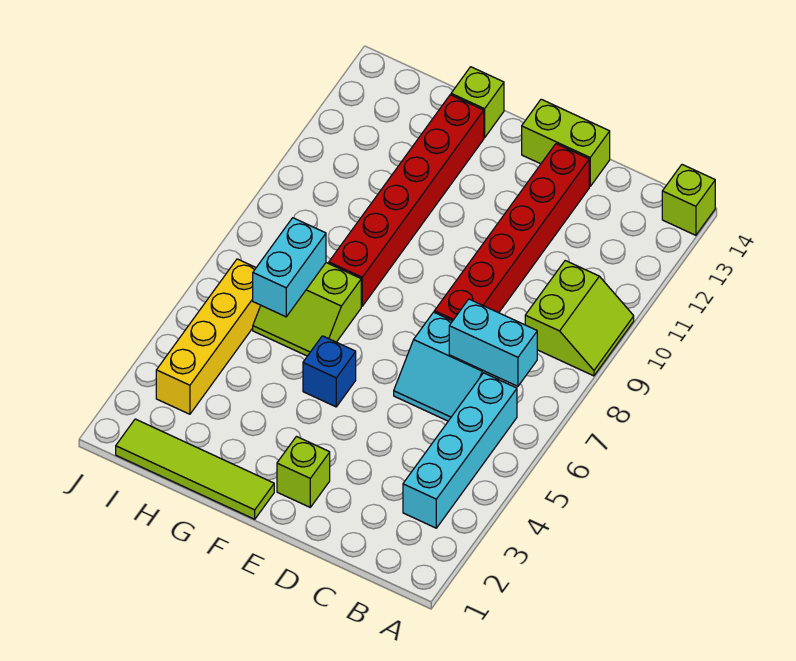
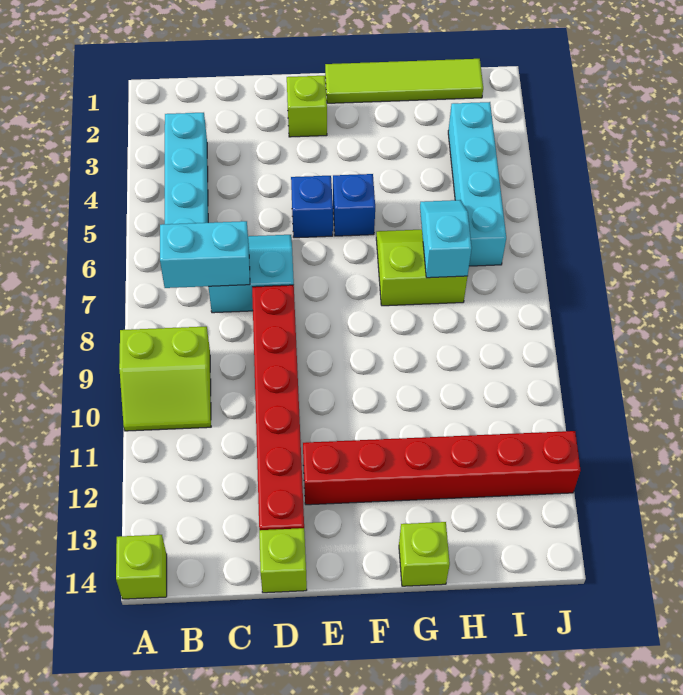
lime slope A9:B10 level 1 top B -> lime slope A9:B10 level 1 top 9
lime brick D14:E14 level 1 -> lime brick D14 level 1
none -> blue brick E5 level 1
red brick G8:G13 level 1 -> red brick E12:J12 level 1
cyan brick H6:H7 level 2 -> cyan slope H6:H7 level 2 top 7
yellow brick I3:I6 level 1 -> cyan brick I3:I6 level 1

